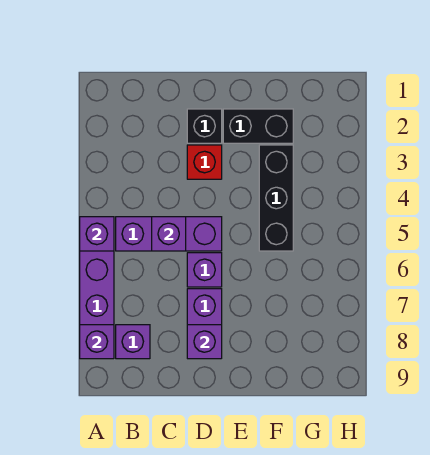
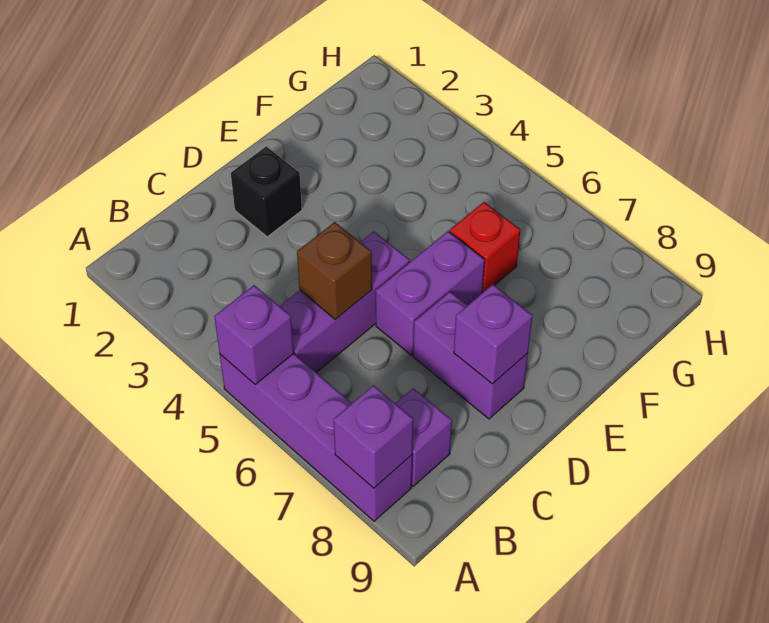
purple brick C5 level 2 -> brown brick C5 level 2
red brick D3 level 1 -> red brick F6 level 1
purple brick D6 level 1 -> purple brick D6:E6 level 1
black brick E2:F2 level 1 -> none
black brick F3:F5 level 1 -> none

